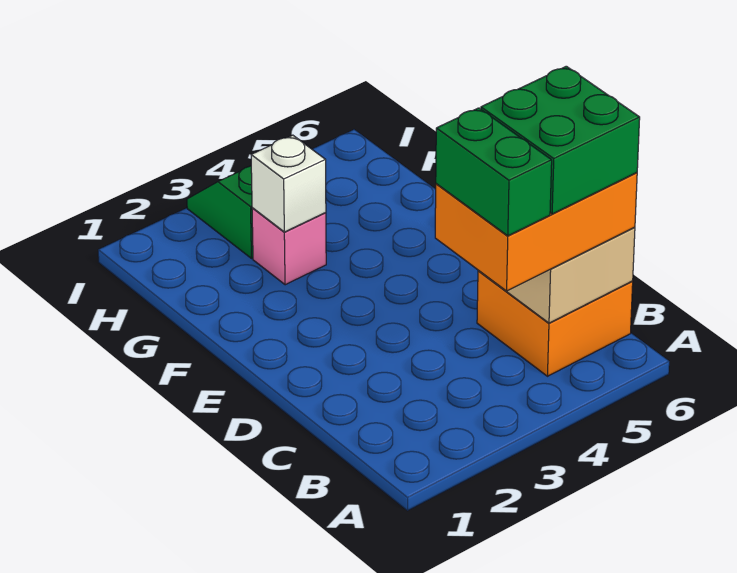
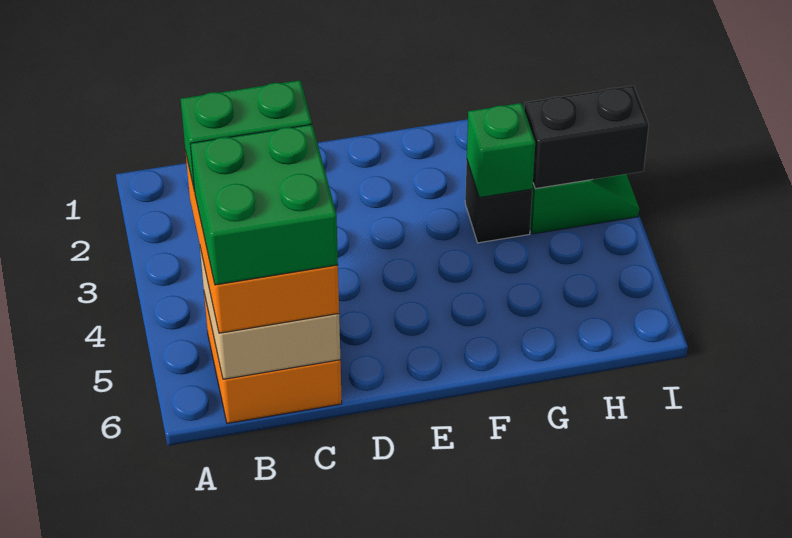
pink brick G3 level 1 -> black brick G3 level 1
white brick G3 level 2 -> green brick G3 level 2
none -> black brick H3:I3 level 2

